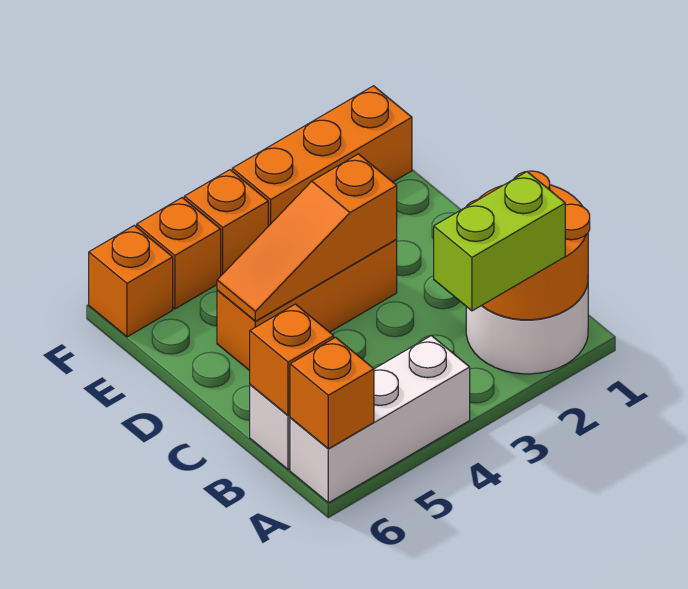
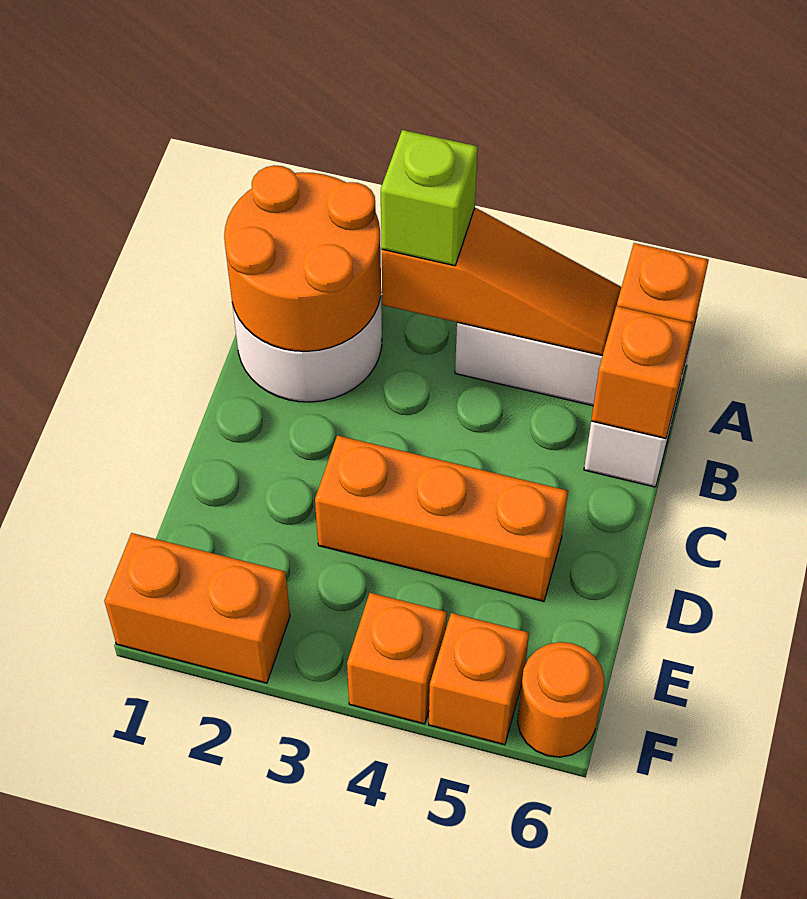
lime brick A2:A3 level 3 -> lime brick A3 level 3
orange slope D3:D5 level 2 top 3 -> orange slope A3:A5 level 2 top 3
orange brick F1:F3 level 1 -> orange brick F1:F2 level 1
orange brick F6 level 1 -> orange round brick F6 level 1

